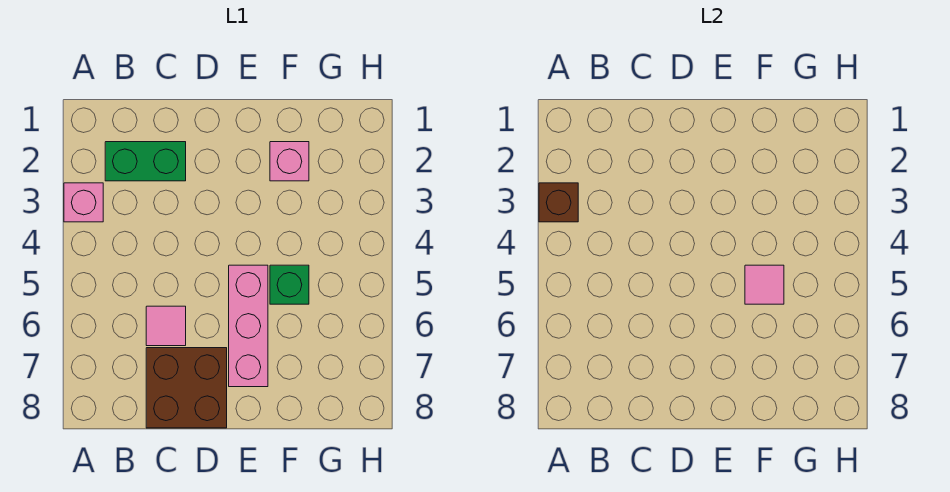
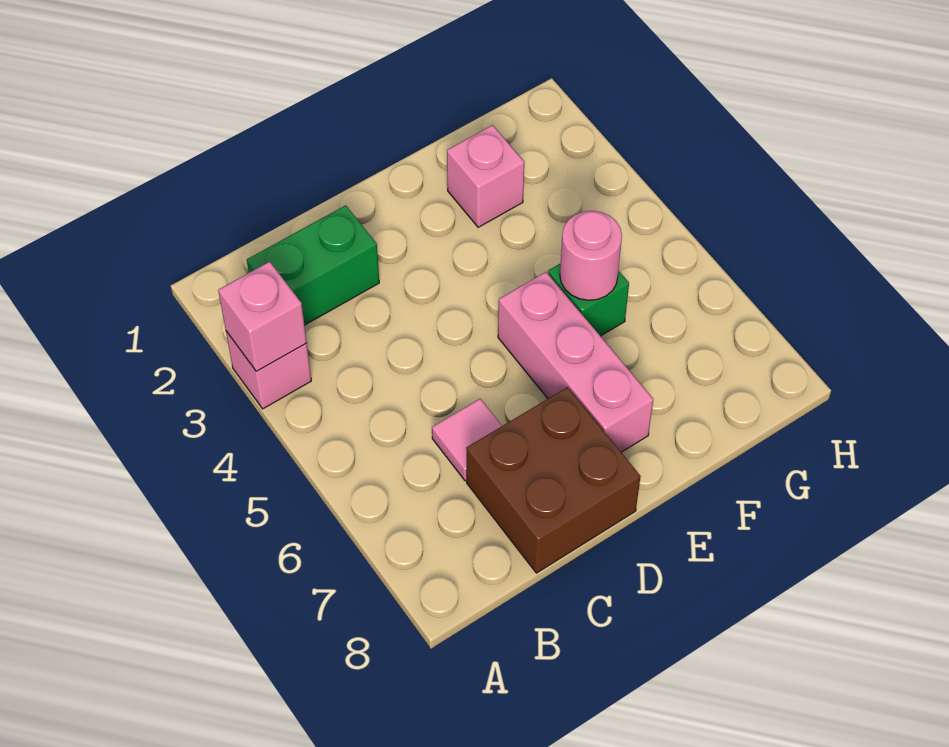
brown brick A3 level 2 -> pink brick A3 level 2
pink tile F5 level 2 -> pink round brick F5 level 2

